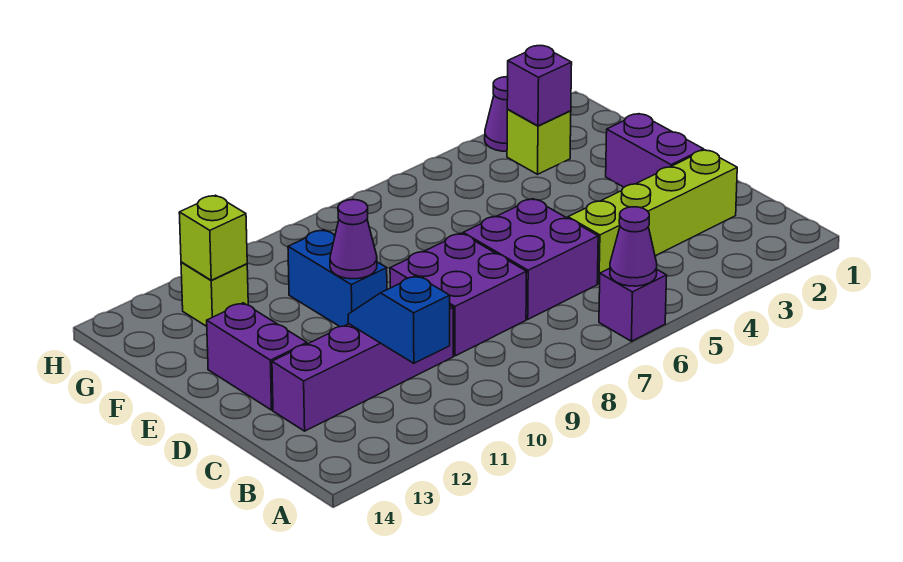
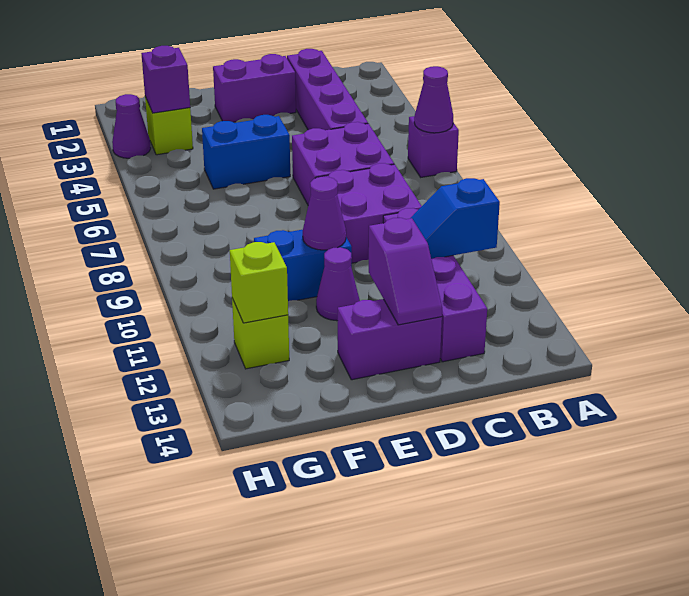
lime brick C2:C5 level 1 -> purple brick C2:C5 level 1
none -> purple slope D12:D13 level 2 top 12
none -> blue brick E5:F5 level 1
none -> purple cone E11 level 1

